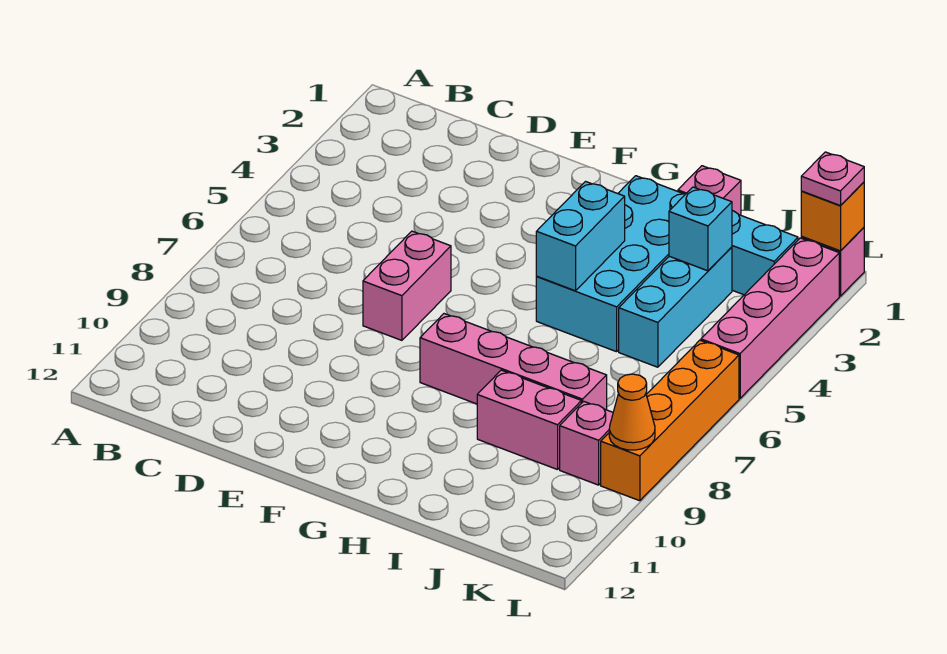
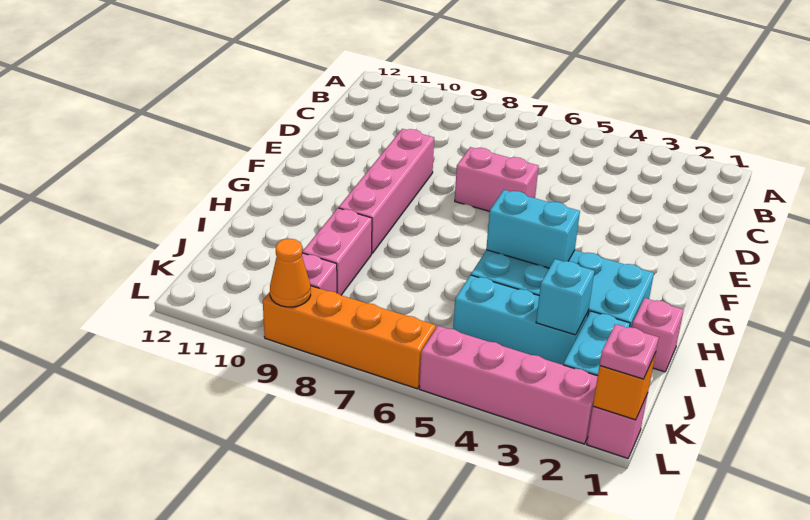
pink brick G8:J8 level 1 -> pink brick E9:H9 level 1

